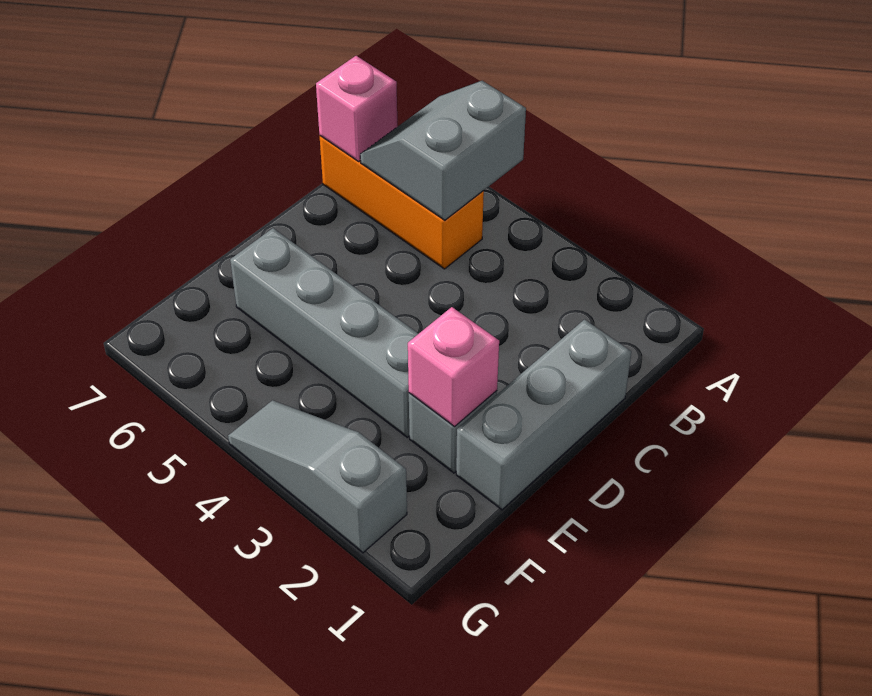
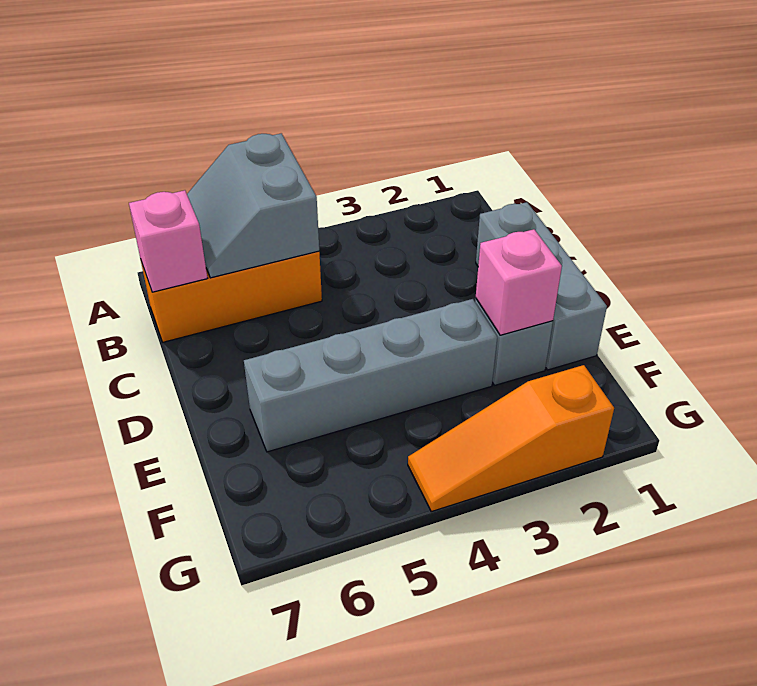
grey slope G2:G4 level 1 top 2 -> orange slope G2:G4 level 1 top 2

